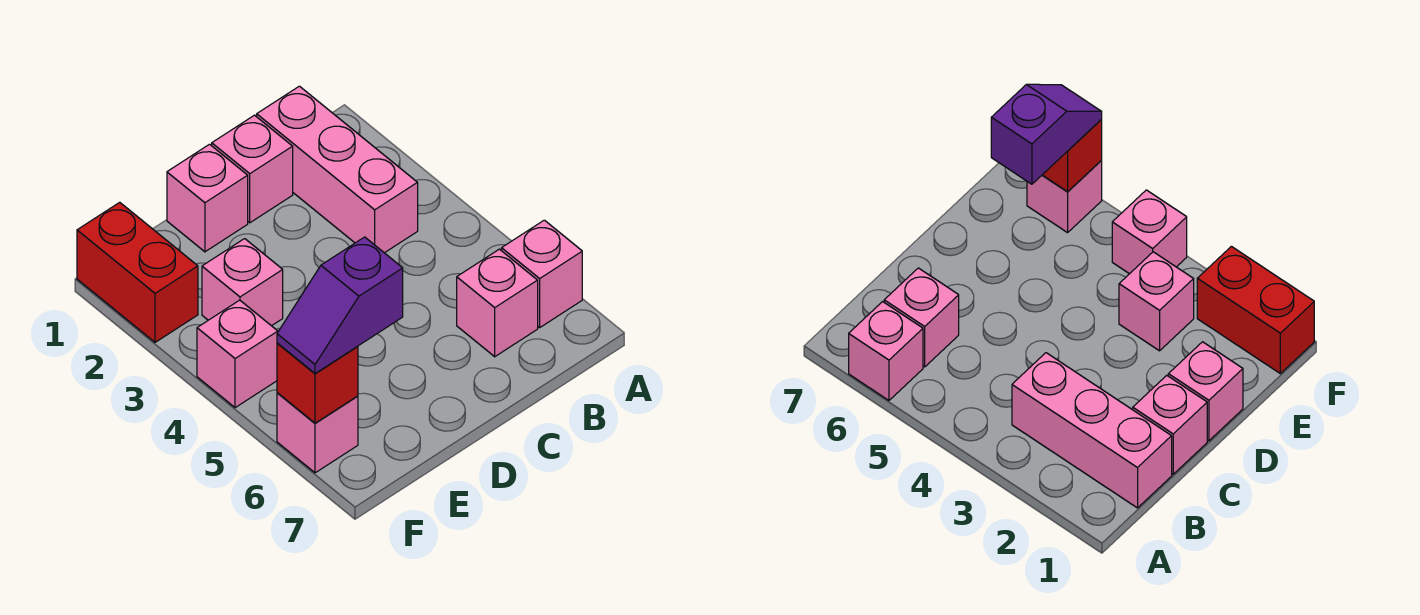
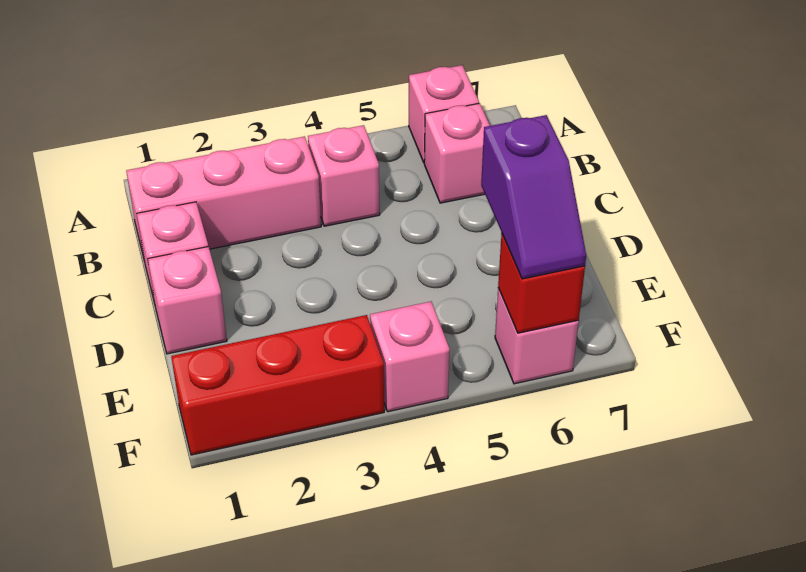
pink brick E3 level 1 -> pink brick B4 level 1
red brick F1:F2 level 1 -> red brick F1:F3 level 1

